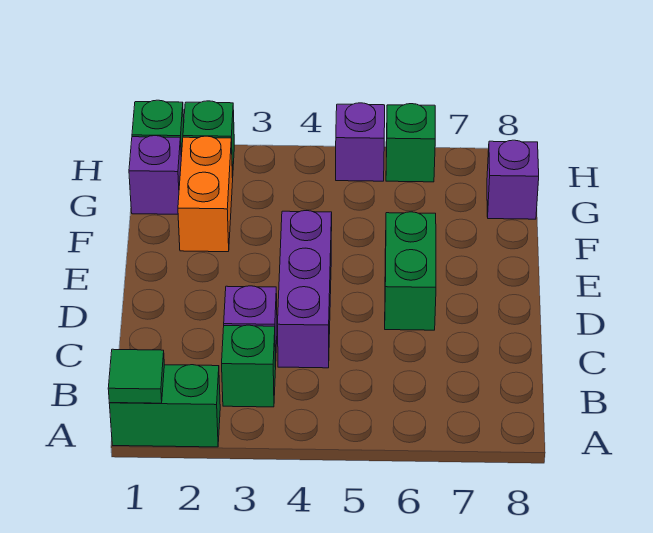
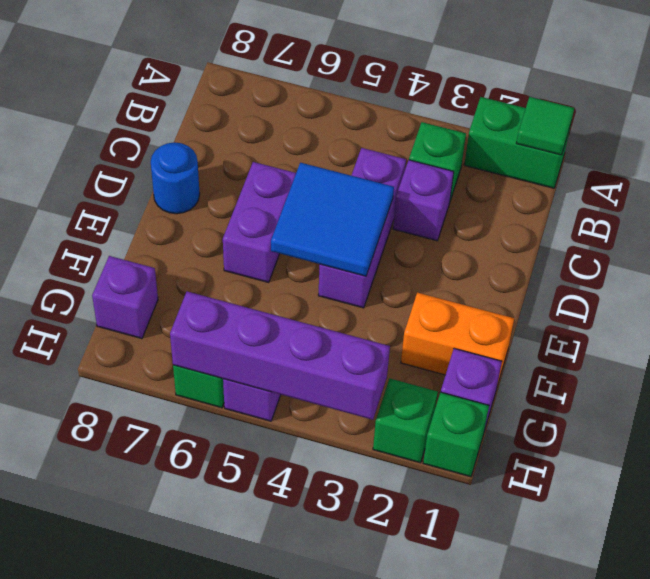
none -> blue tile D4:E5 level 2
green brick D6:E6 level 1 -> purple brick D6:E6 level 1
none -> blue round brick D8 level 1
orange brick F2:G2 level 1 -> orange brick F1:F2 level 1
none -> purple brick H3:H6 level 2

